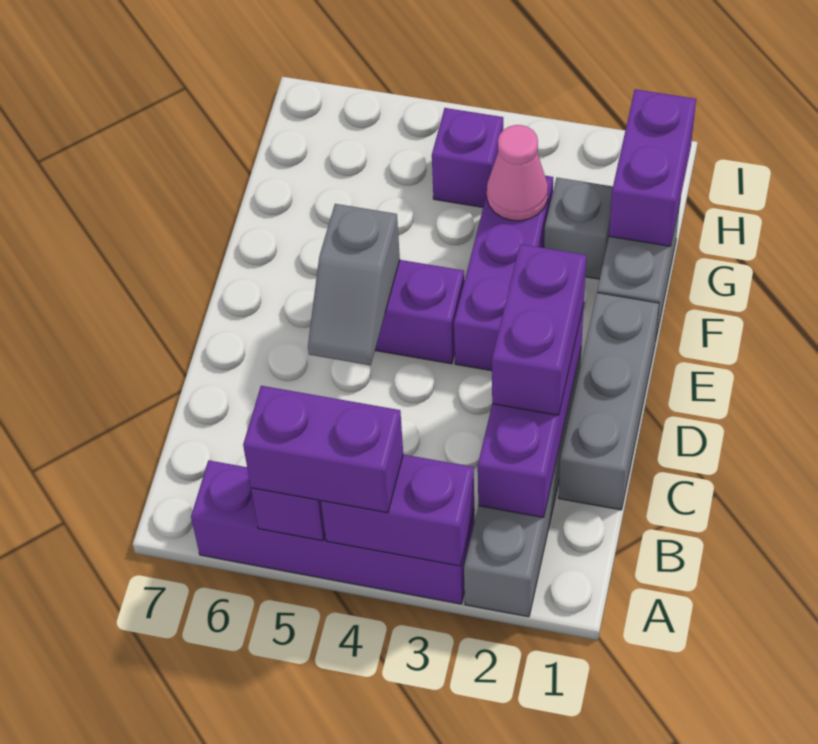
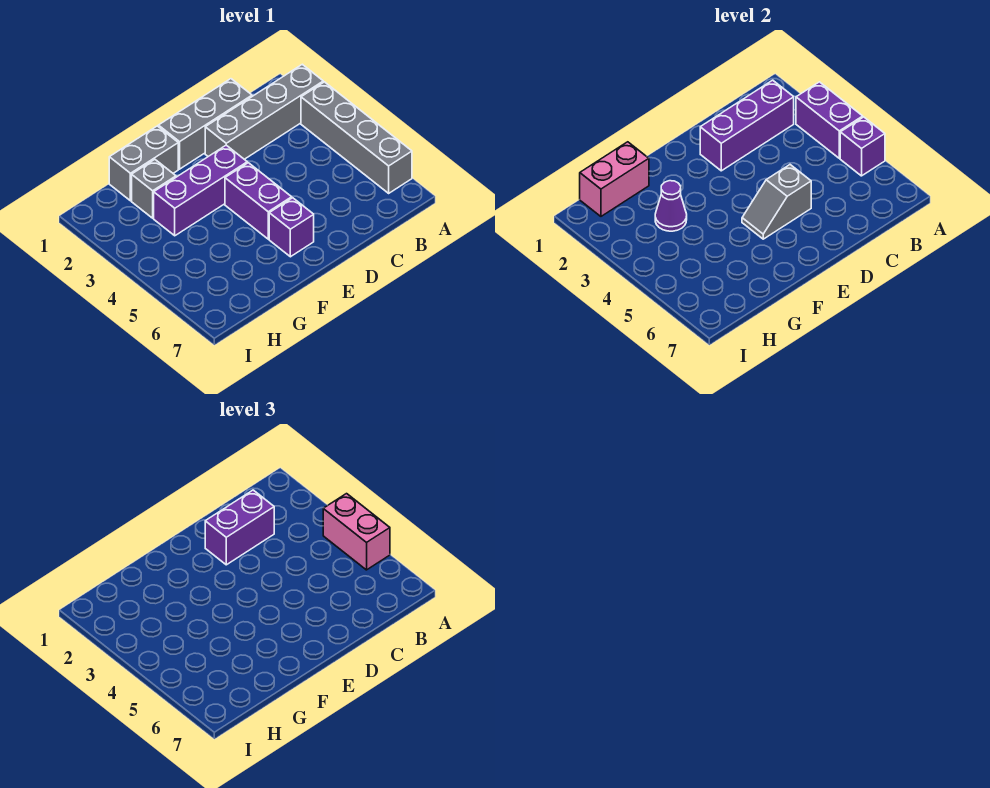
purple brick A3:A6 level 1 -> grey brick A3:A6 level 1
purple brick A4:A5 level 3 -> pink brick A4:A5 level 3
grey slope D5:E5 level 2 top E -> grey slope D5:E5 level 2 top D
purple brick G1:H1 level 2 -> pink brick G1:H1 level 2
pink cone G3 level 2 -> purple cone G3 level 2
purple brick H4 level 1 -> purple brick E6 level 1

